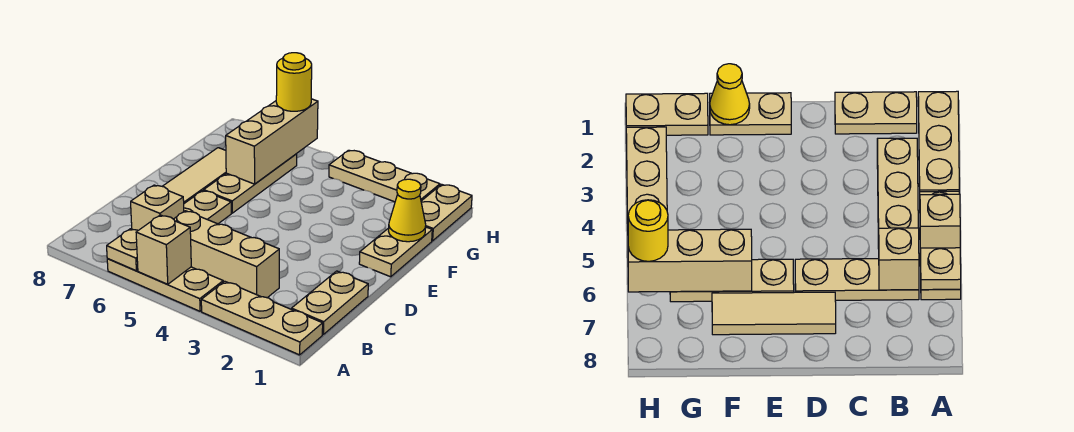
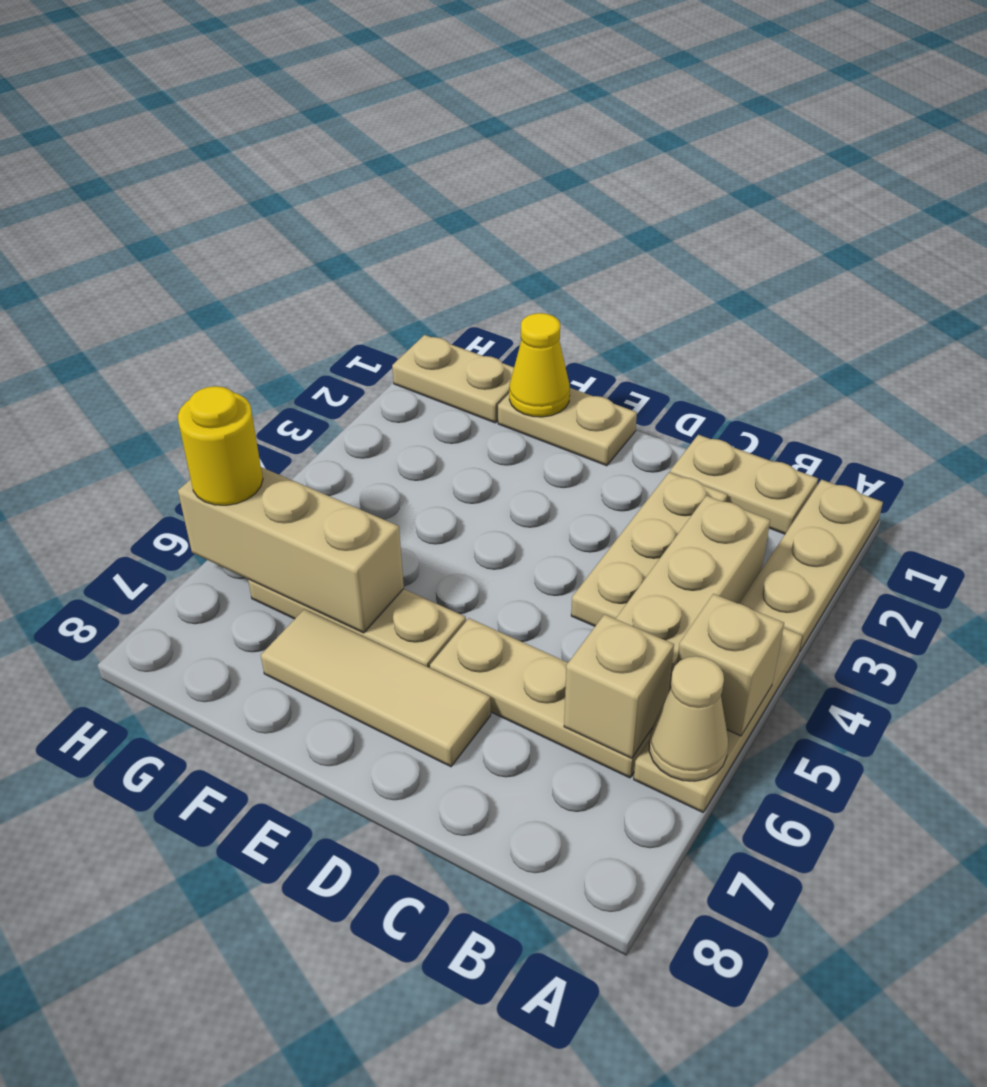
tan plate A6 level 2 -> tan cone A6 level 2
tan plate H2:H4 level 1 -> tan plate C2:C4 level 1

